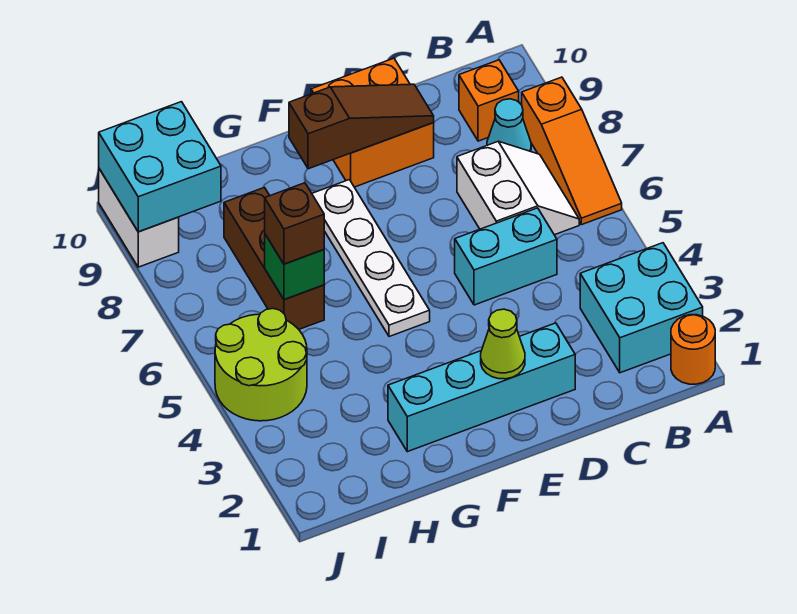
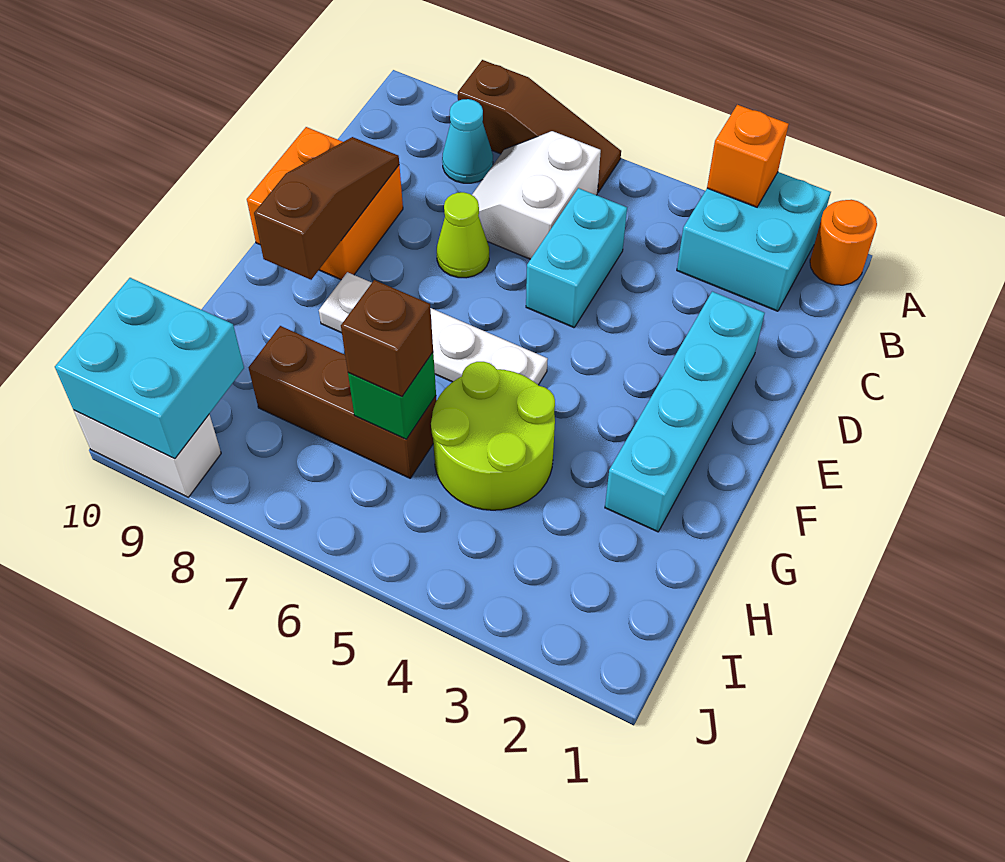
orange slope A6:A8 level 1 top 8 -> brown slope A6:A8 level 1 top 8
white slope B6:C7 level 1 top C -> white slope B6:C7 level 1 top 6
orange brick B9 level 1 -> orange brick A3 level 2
lime cone E2 level 2 -> lime cone D7 level 1
lime round brick I4:J5 level 1 -> lime round brick G4:H5 level 1

